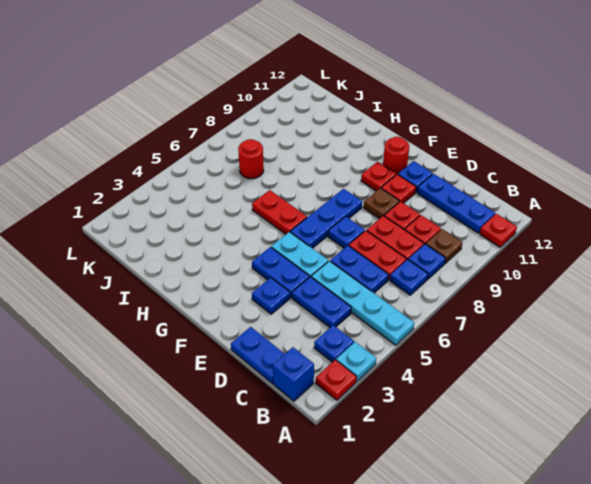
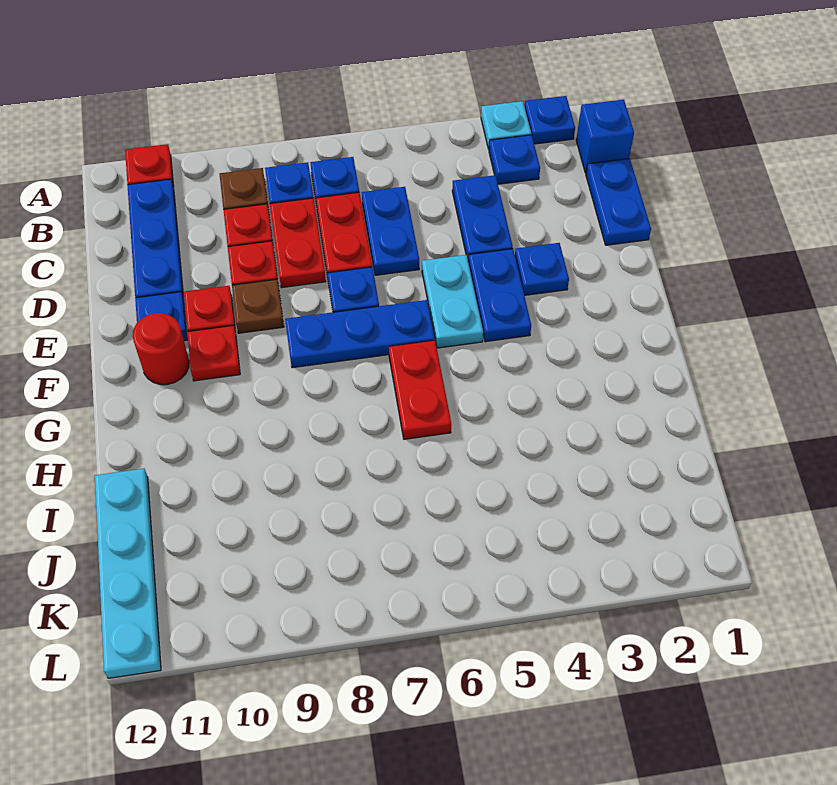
red plate A2 level 1 -> blue plate A2 level 1
cyan plate A5:D5 level 1 -> cyan plate I12:L12 level 1
red round brick J7 level 1 -> none

